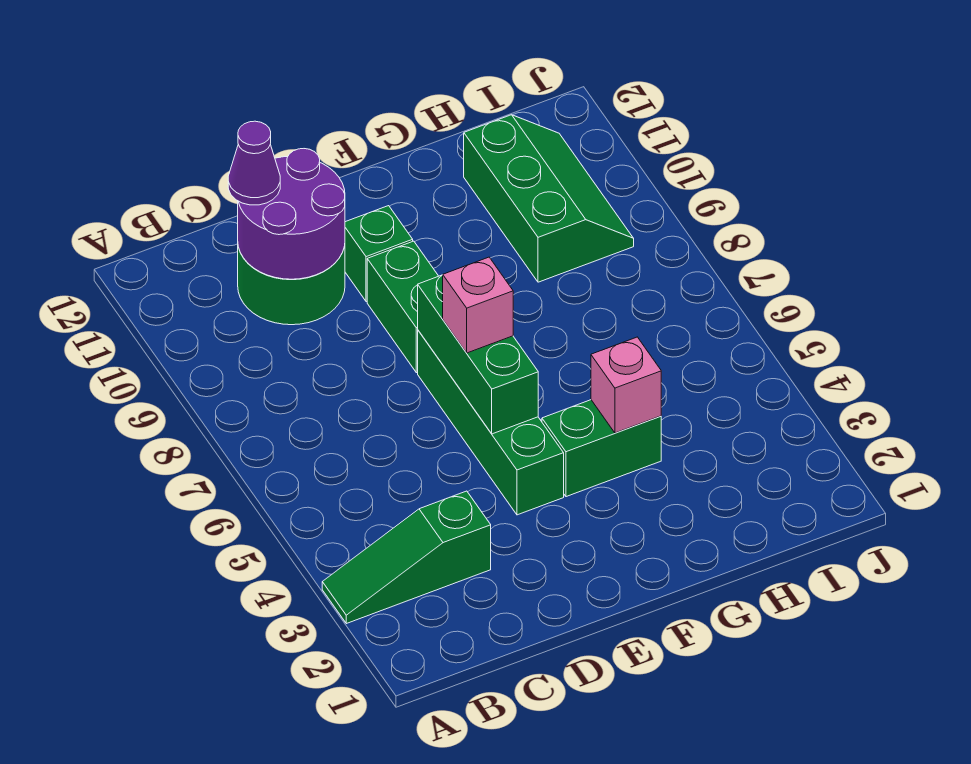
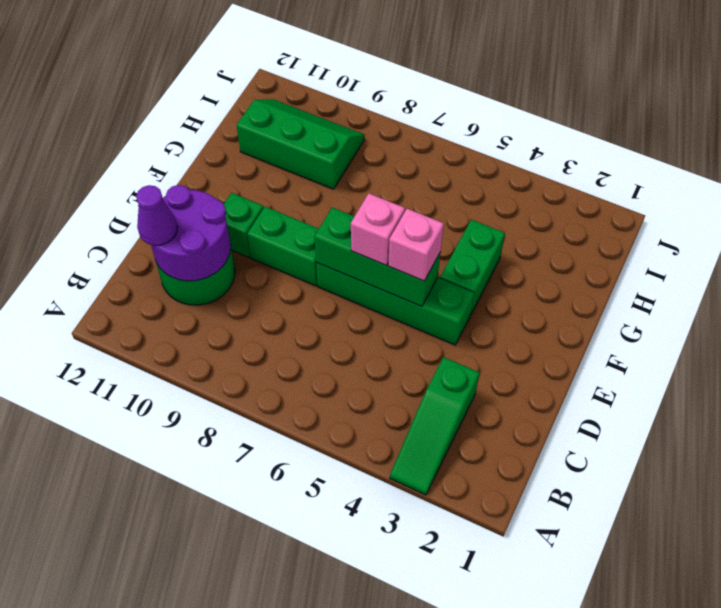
pink brick G4 level 2 -> pink brick E5 level 3

